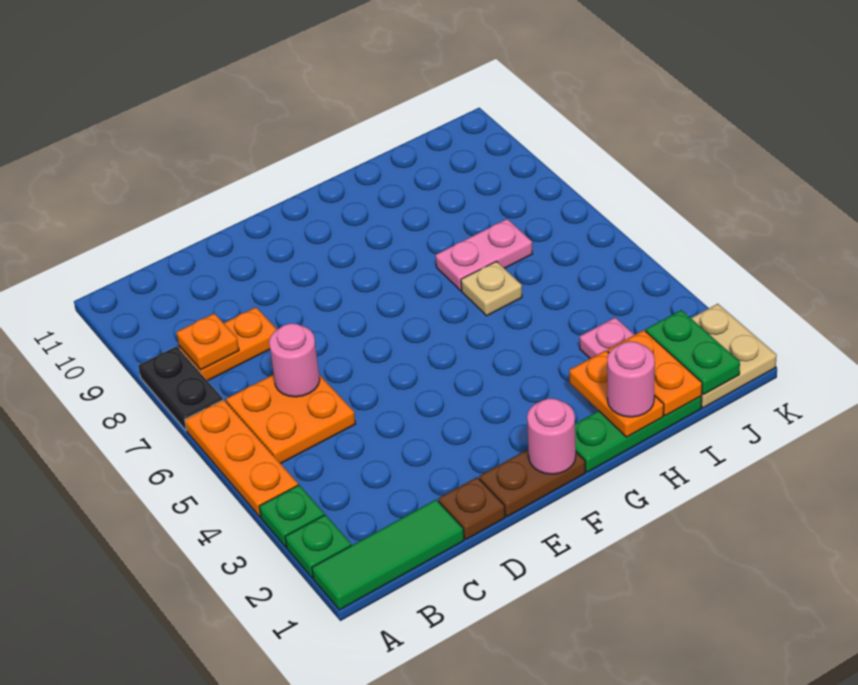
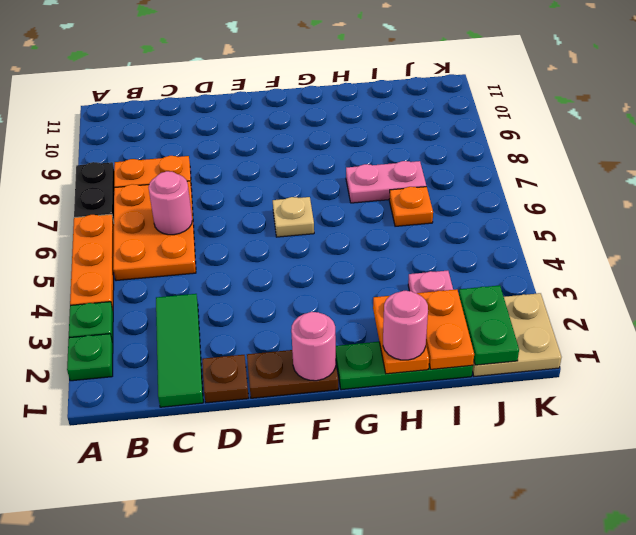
green tile A1:C1 level 1 -> green tile C1:C3 level 1
orange plate B5:C6 level 1 -> orange plate B5:C7 level 1
orange plate B8 level 2 -> orange plate I6 level 1
tan plate H6 level 1 -> tan plate F6 level 1

